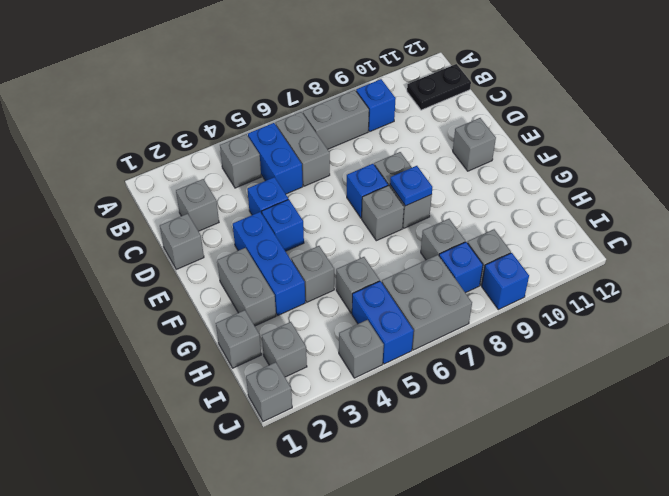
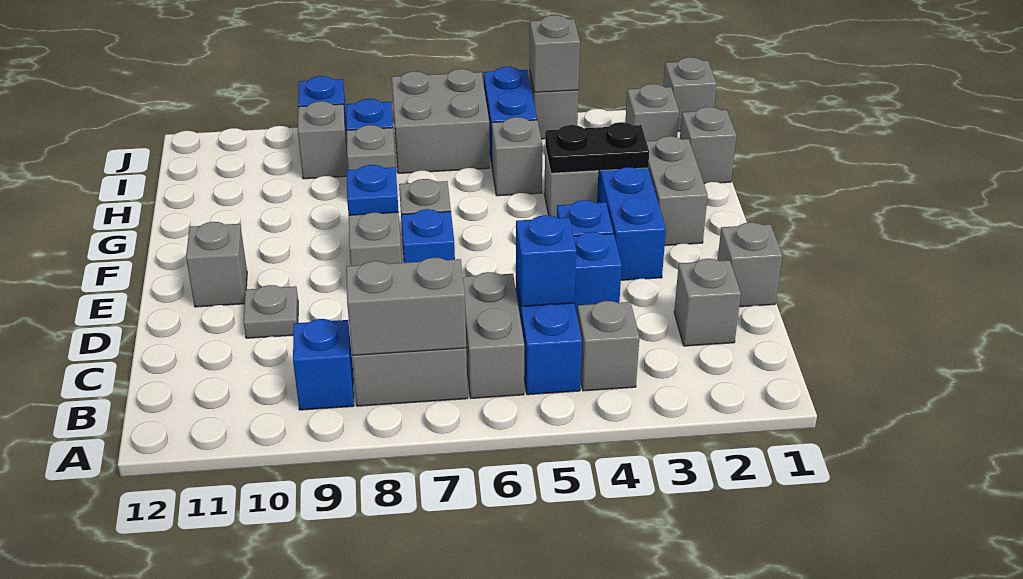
none -> grey brick B7:B8 level 2
black plate B11:B12 level 1 -> black plate G3:G4 level 2
none -> blue brick C5 level 2
none -> grey plate D10 level 1
none -> grey brick J4 level 2

